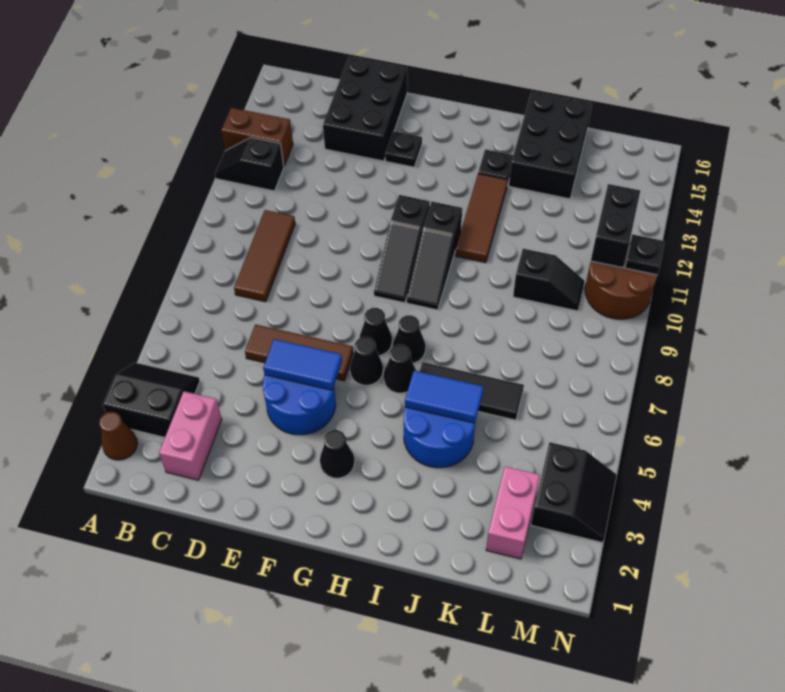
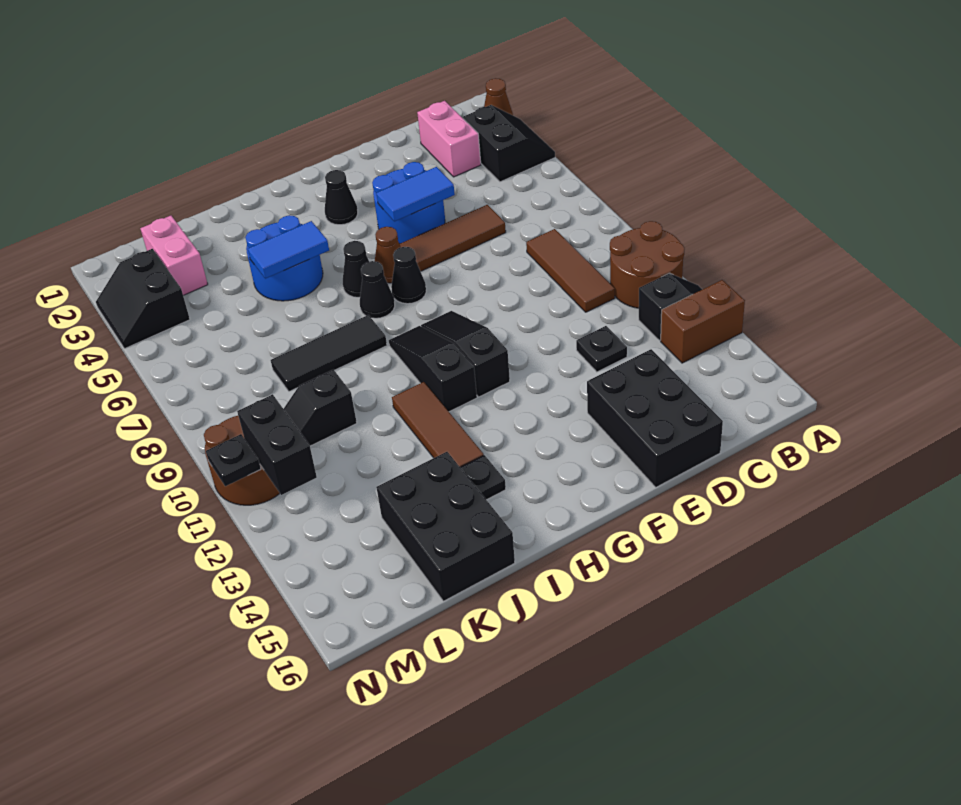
black slope A3:B4 level 1 top 3 -> black slope A3:B4 level 1 top B
none -> brown round brick A10:B11 level 1
black plate F14 level 1 -> black plate D12 level 1
black cone G6 level 1 -> brown cone G6 level 1
black tile I6:K6 level 1 -> black tile I8:K8 level 1

